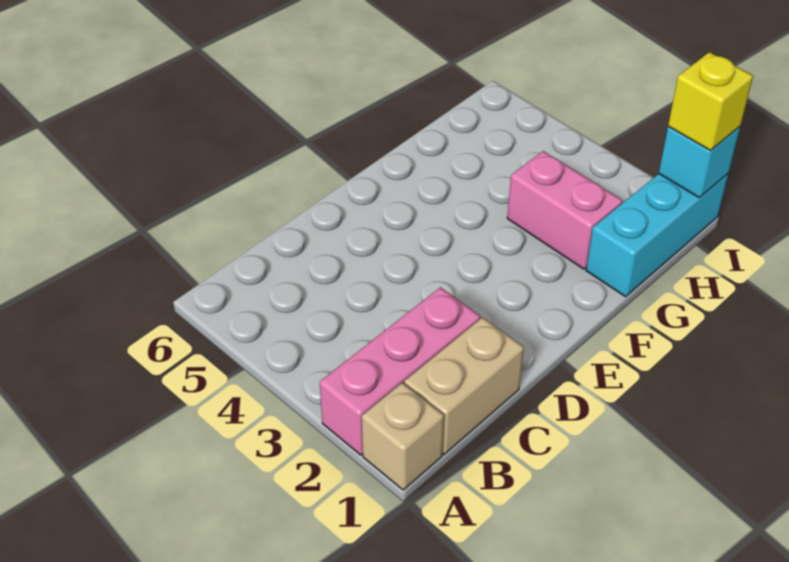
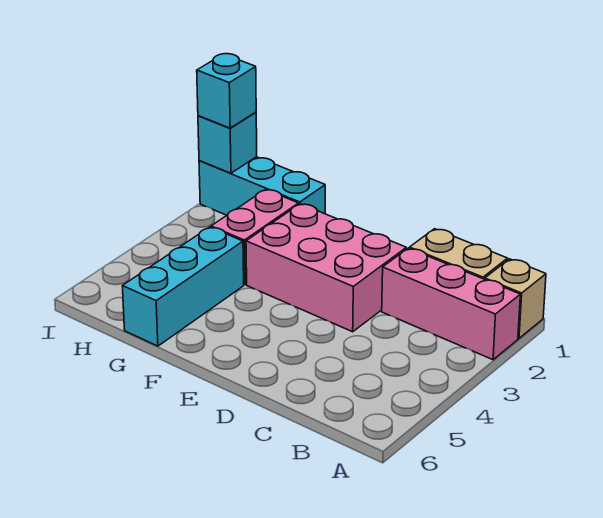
none -> pink brick D2:F3 level 1
none -> cyan brick G4:G6 level 1
yellow brick I1 level 3 -> cyan brick I1 level 3

